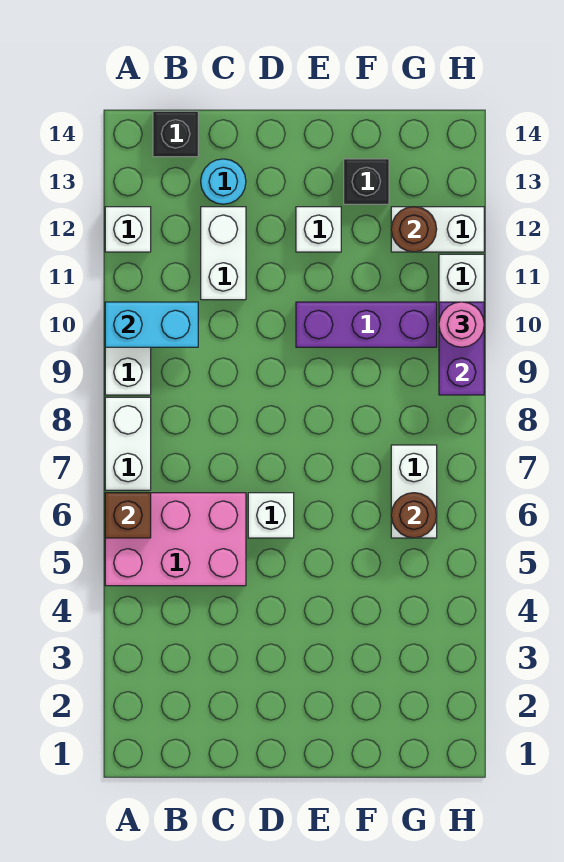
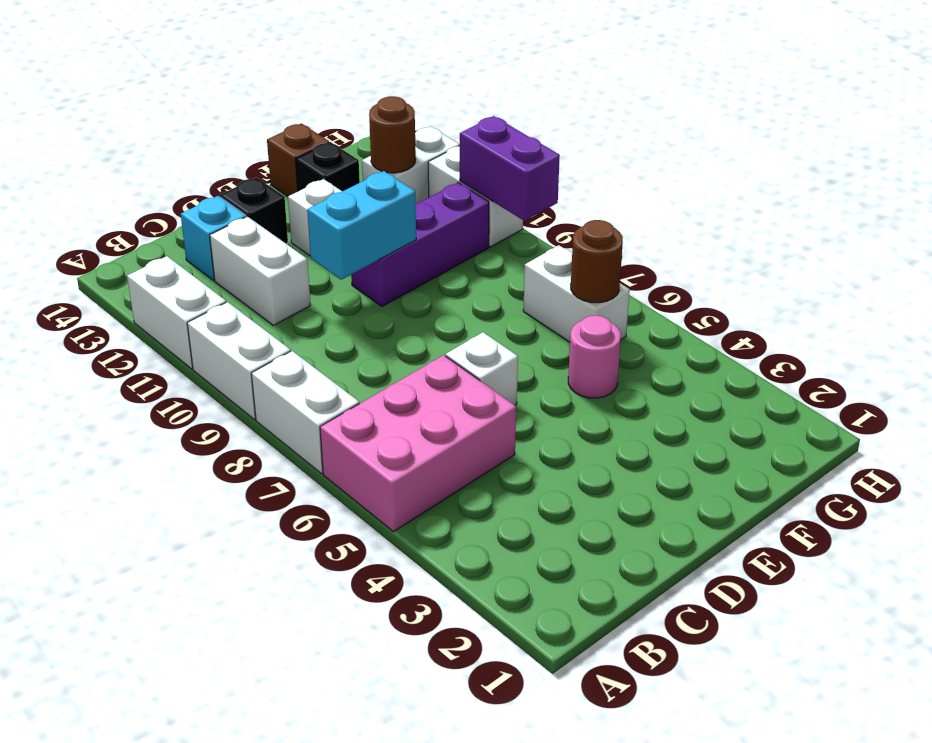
brown brick A6 level 2 -> brown brick F14 level 1
cyan brick A10:B10 level 2 -> cyan brick D10:E10 level 2
white brick A12 level 1 -> white brick A11:A12 level 1
black brick B14 level 1 -> black brick D13 level 1
cyan round brick C13 level 1 -> cyan brick C13 level 1
pink round brick H10 level 3 -> pink round brick F5 level 1

